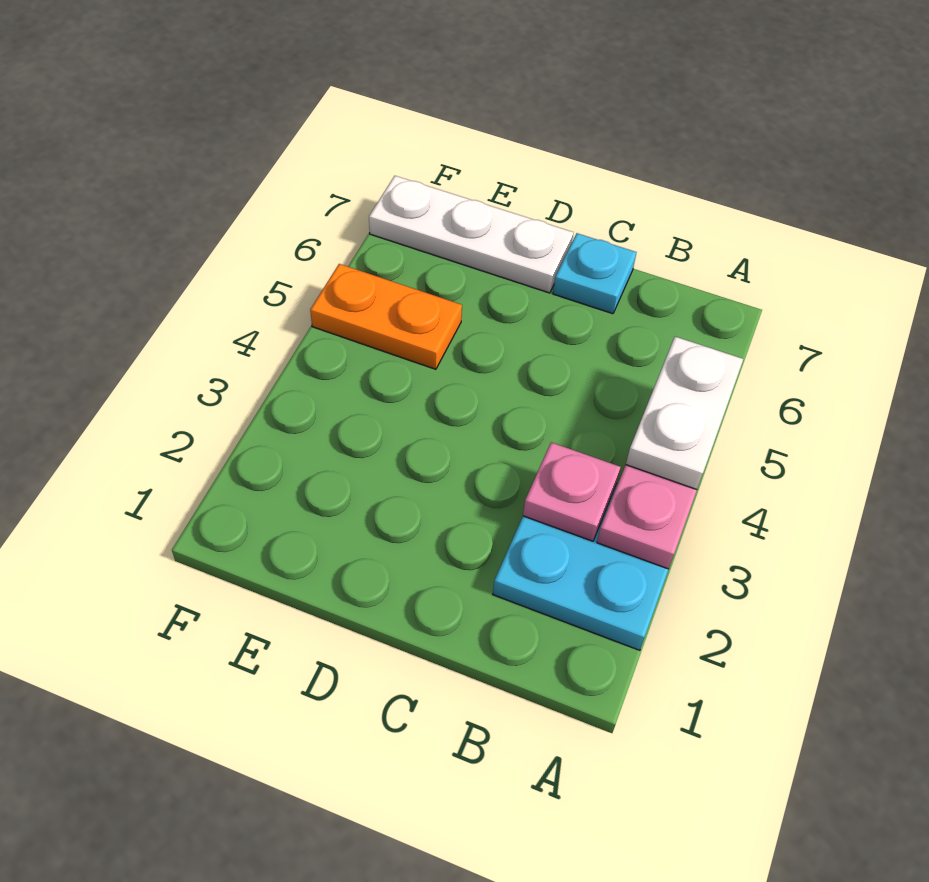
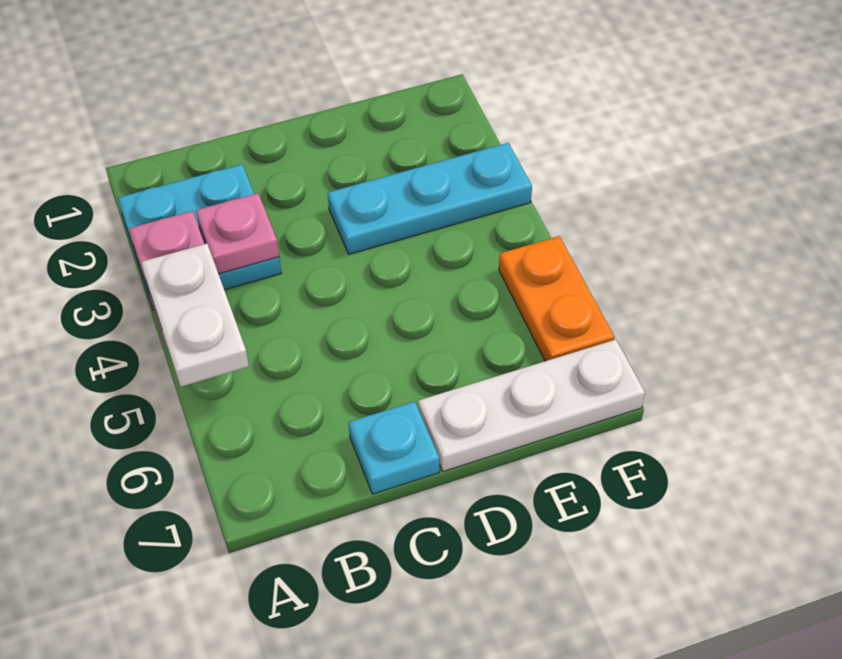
none -> cyan plate D3:F3 level 1
orange plate E5:F5 level 1 -> orange plate F5:F6 level 1

